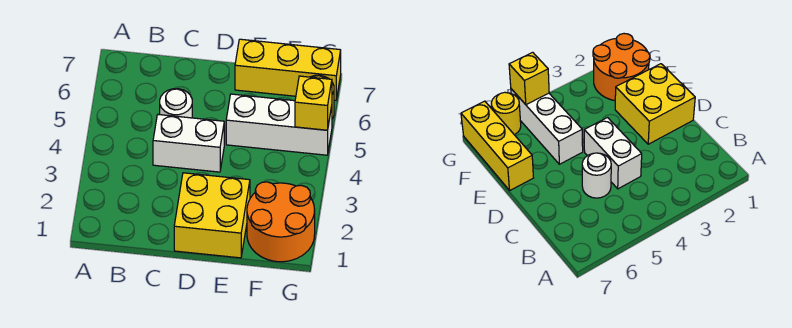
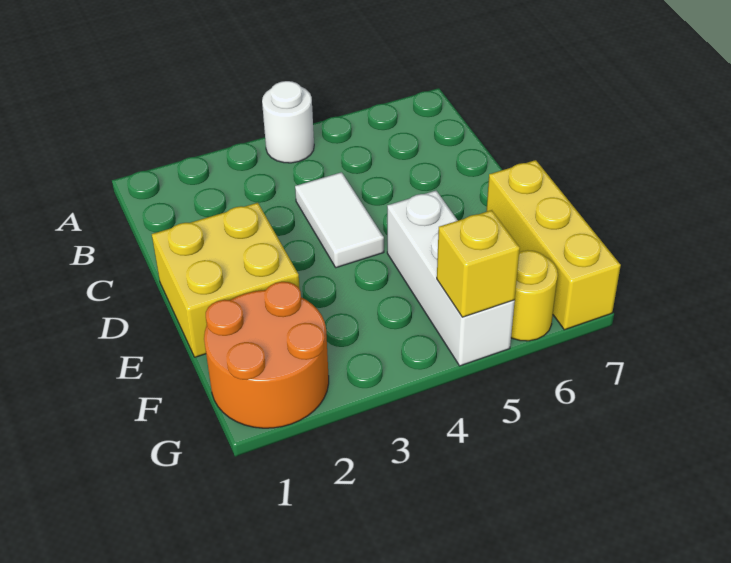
white brick C4:D4 level 1 -> white tile C4:D4 level 1
white round brick C5 level 1 -> white round brick A4 level 1

